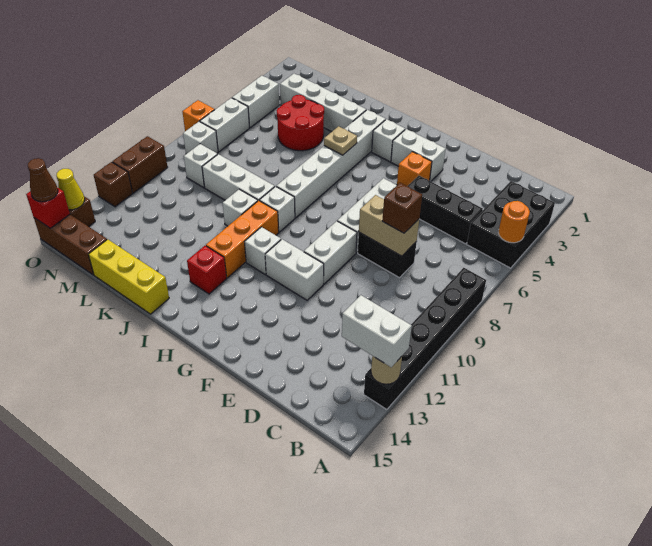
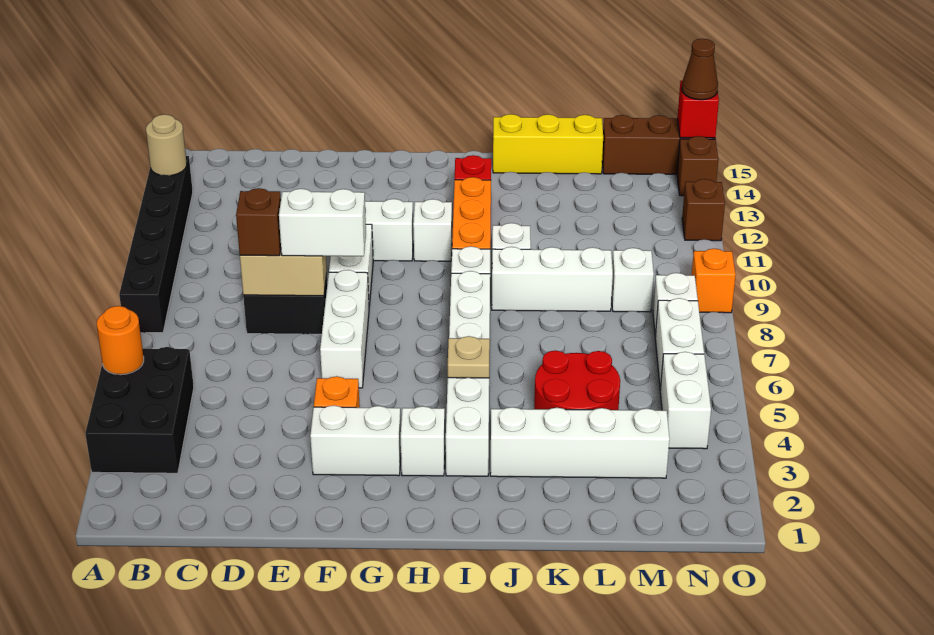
white brick A13:B13 level 3 -> white brick E8:F8 level 3
black brick C5:E5 level 1 -> none
orange brick O7 level 1 -> orange brick O9 level 1
brown brick O10:O11 level 1 -> none
yellow cone O14 level 2 -> none

